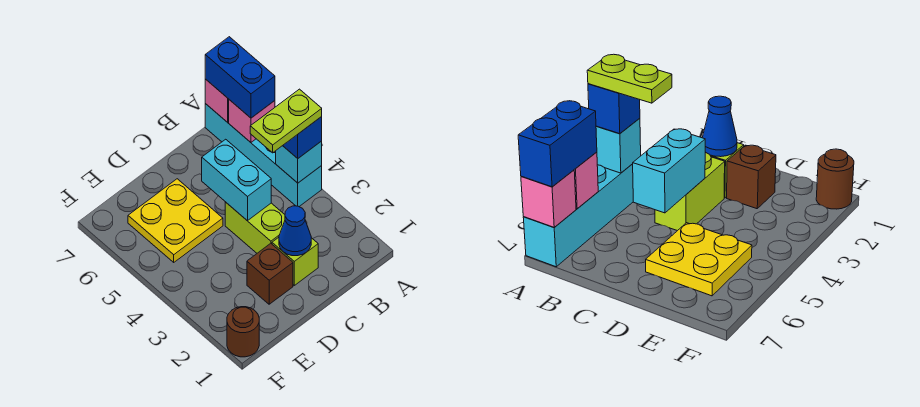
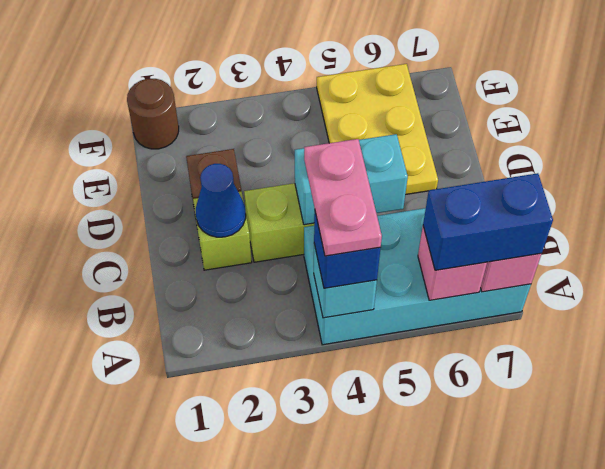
cyan brick A4:A7 level 1 -> cyan brick A4:B7 level 1
lime plate A4:B4 level 4 -> pink plate A4:B4 level 4
yellow plate D5:E6 level 1 -> yellow plate D5:F6 level 1

